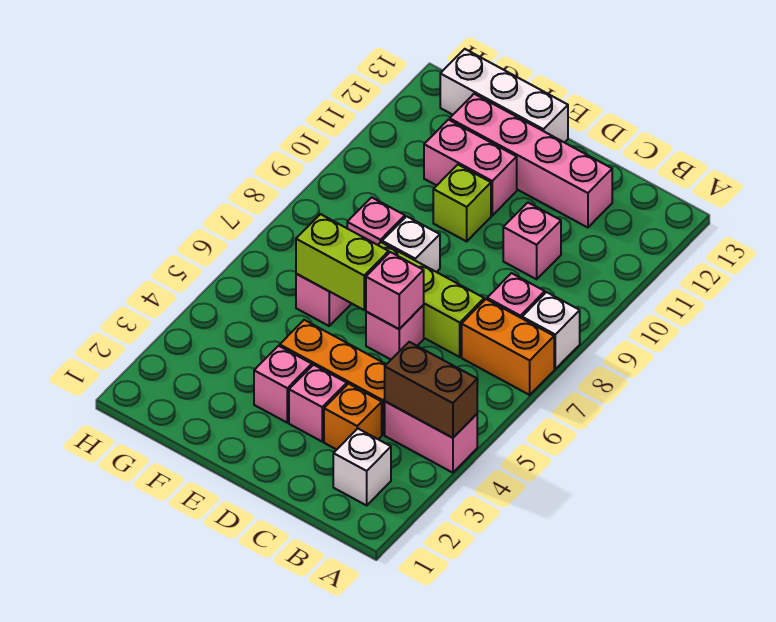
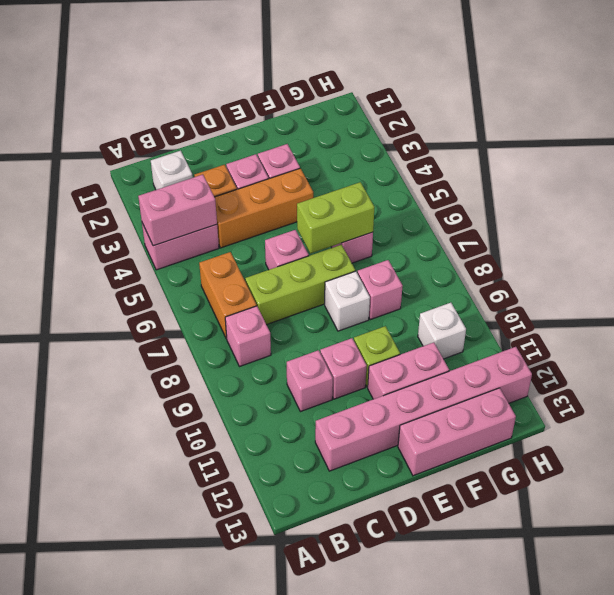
brown brick A4:B4 level 2 -> pink brick A4:B4 level 2
orange brick A7:B7 level 1 -> orange brick B6:B7 level 1
white brick A8 level 1 -> white brick G10 level 1
pink brick C12:F12 level 1 -> pink brick C12:H12 level 1
pink brick D6 level 2 -> pink brick D10 level 1
white brick E13:G13 level 1 -> pink brick E13:G13 level 1

